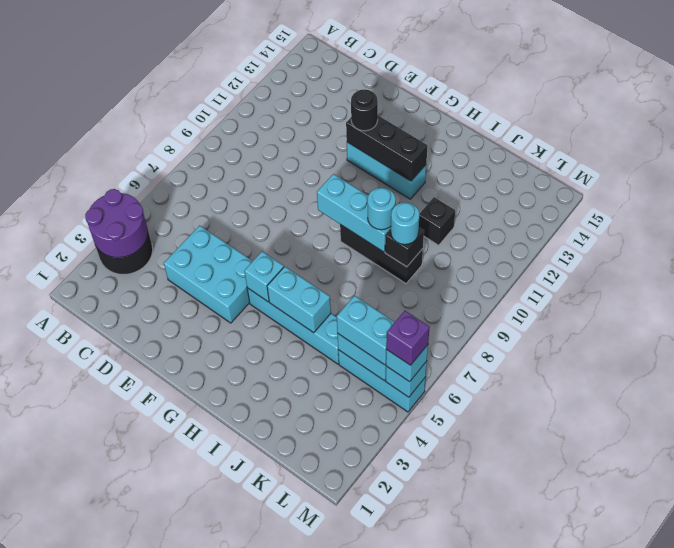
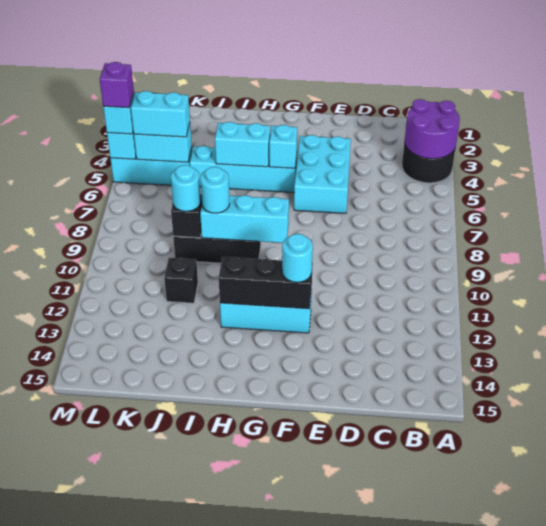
cyan brick D4:F5 level 1 -> cyan brick E4:F6 level 1
black round brick F12 level 3 -> cyan round brick F12 level 3

